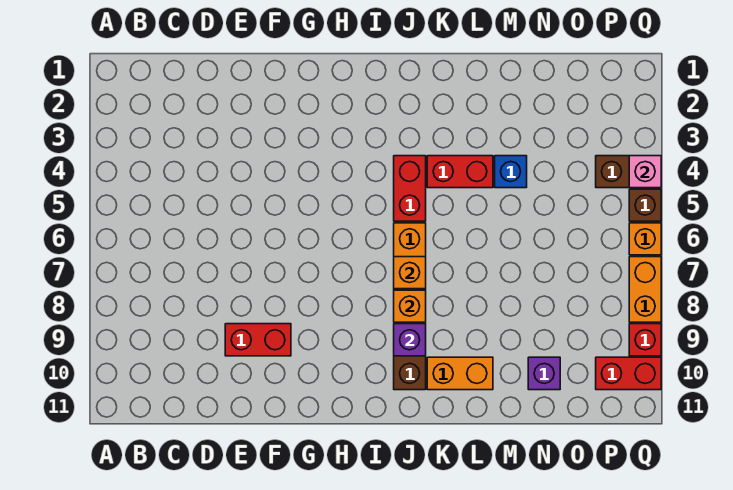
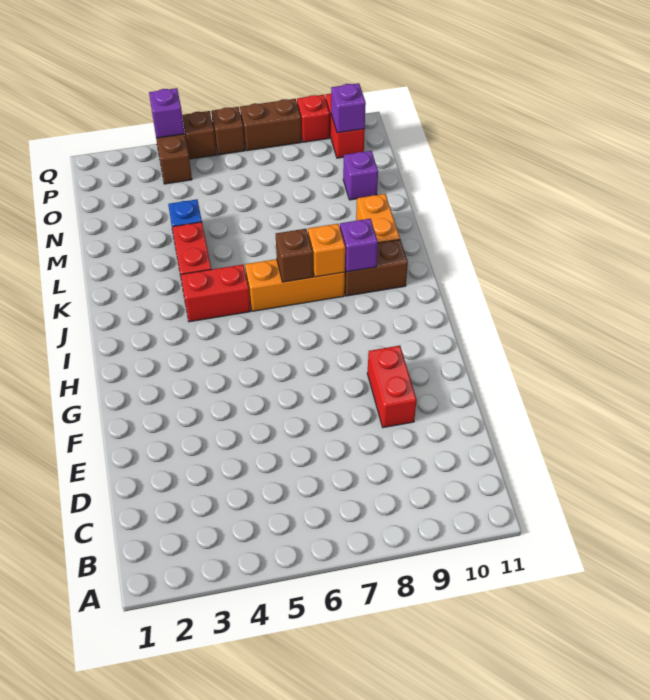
orange brick J7 level 2 -> brown brick J7 level 2
none -> purple brick P10 level 2
pink brick Q4 level 2 -> purple brick Q4 level 2
orange brick Q6 level 1 -> brown brick Q6 level 1
orange brick Q7:Q8 level 1 -> brown brick Q7:Q8 level 1

